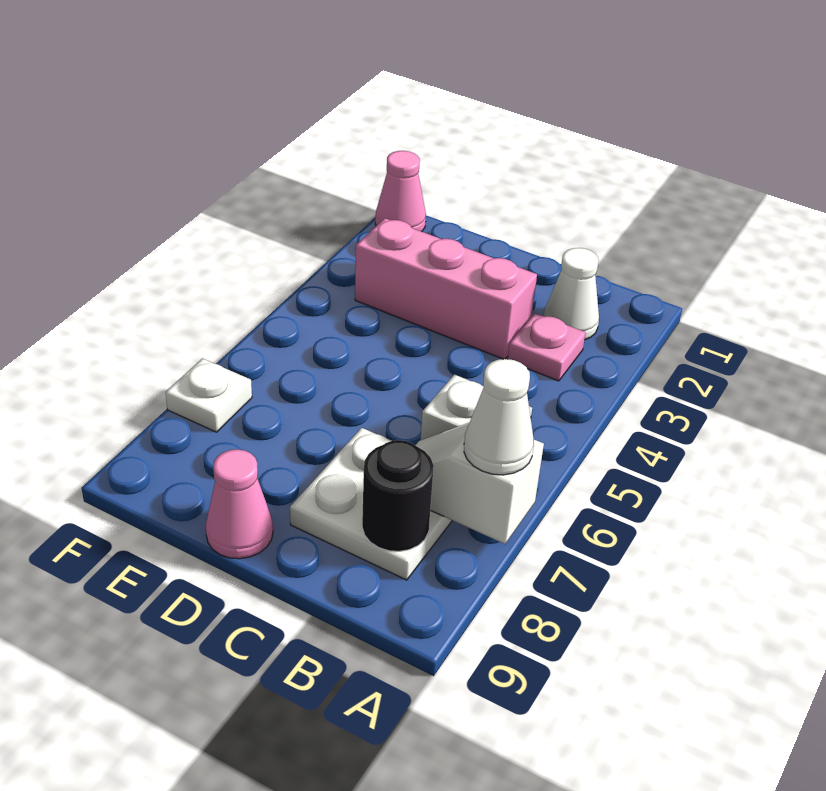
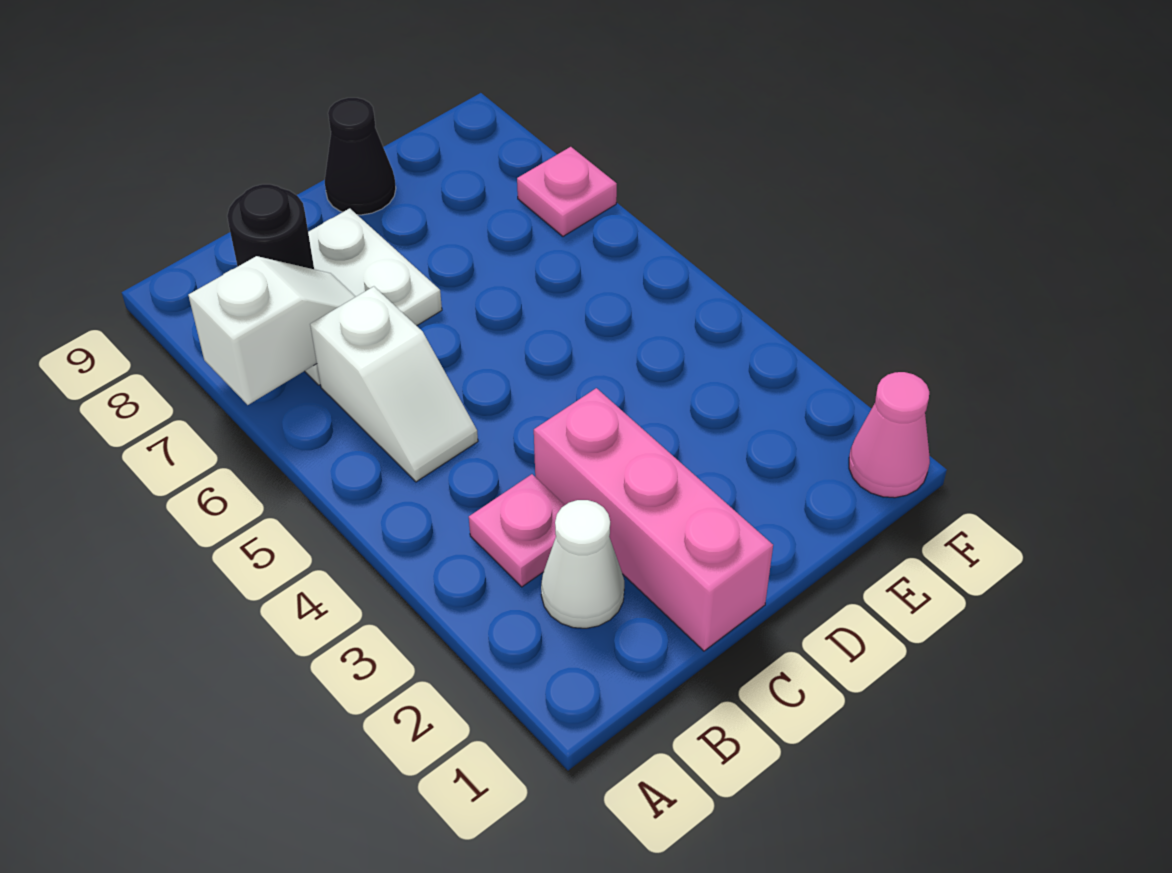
white cone A7 level 3 -> none
pink brick C3:E3 level 1 -> pink brick C1:C3 level 1
pink cone D9 level 1 -> black cone D9 level 1
white plate F7 level 1 -> pink plate F7 level 1

